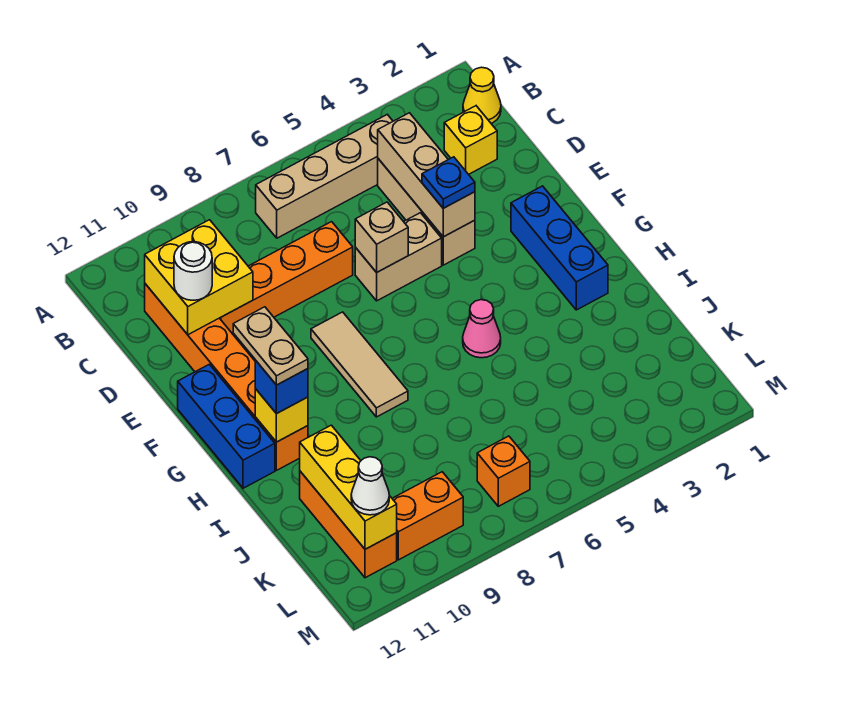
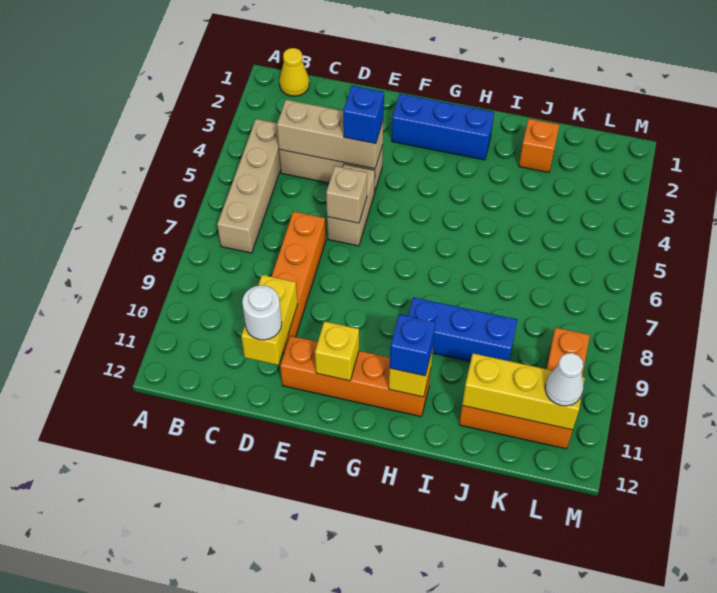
yellow brick C2 level 1 -> yellow brick F11 level 2
yellow brick C10:D11 level 2 -> yellow brick D10:D11 level 2
orange brick C11:H11 level 1 -> orange brick E11:H11 level 1
blue plate E4 level 3 -> blue brick E4 level 3
tan tile F8:H8 level 1 -> none
blue brick F12:H12 level 1 -> blue brick H9:J9 level 1
tan plate G11:H11 level 4 -> none
pink cone H5 level 1 -> none
orange brick L7 level 1 -> orange brick J2 level 1

